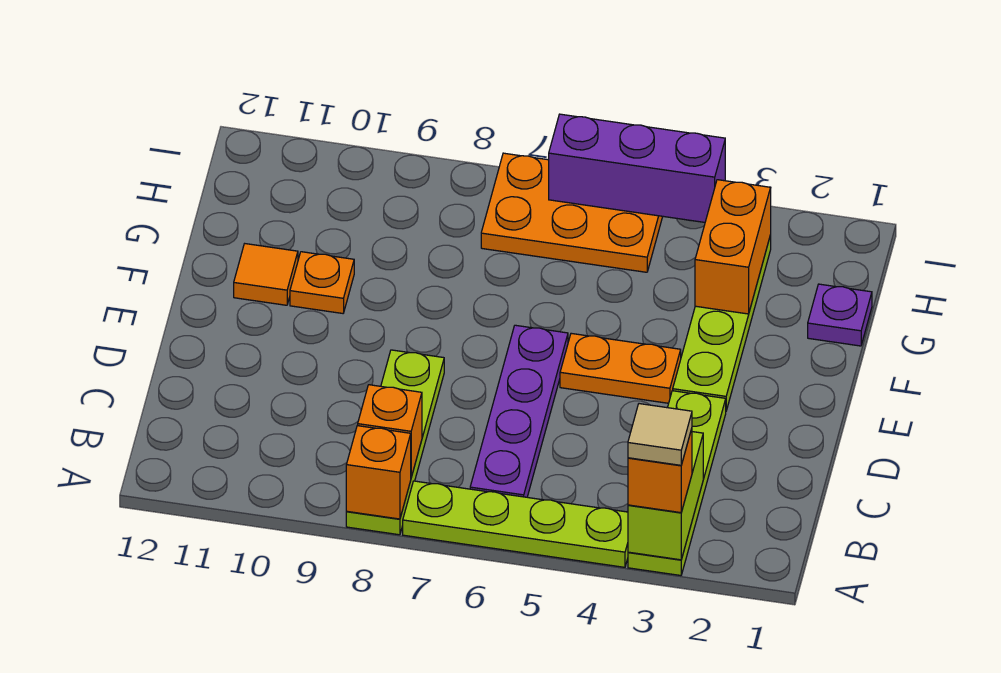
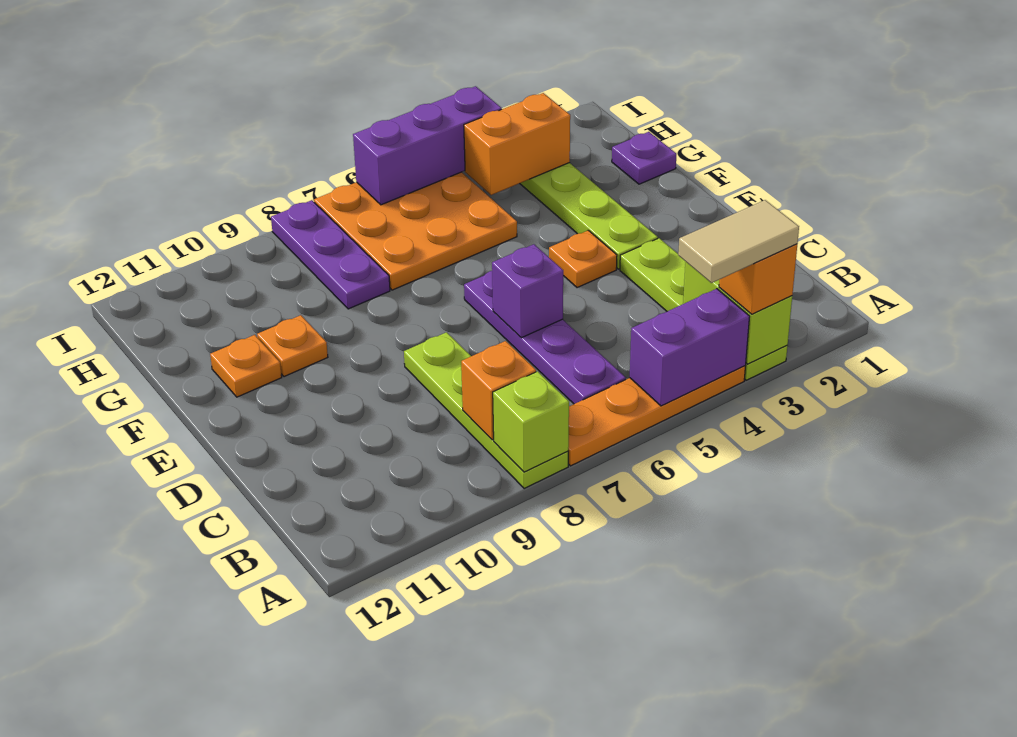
tan tile A3 level 4 -> tan tile A3:A4 level 4
lime plate A4:A7 level 1 -> orange plate A4:A7 level 1
none -> purple brick A4:A5 level 2
orange brick A8 level 2 -> lime brick A8 level 2
none -> purple brick D6 level 2
orange plate E4:E5 level 1 -> orange plate E4 level 1
orange tile F11 level 1 -> orange plate F11 level 1
orange brick G3:H3 level 2 -> orange brick H3:H4 level 2
none -> purple plate G8:I8 level 1
orange plate H5:I7 level 1 -> orange plate G5:I7 level 1

